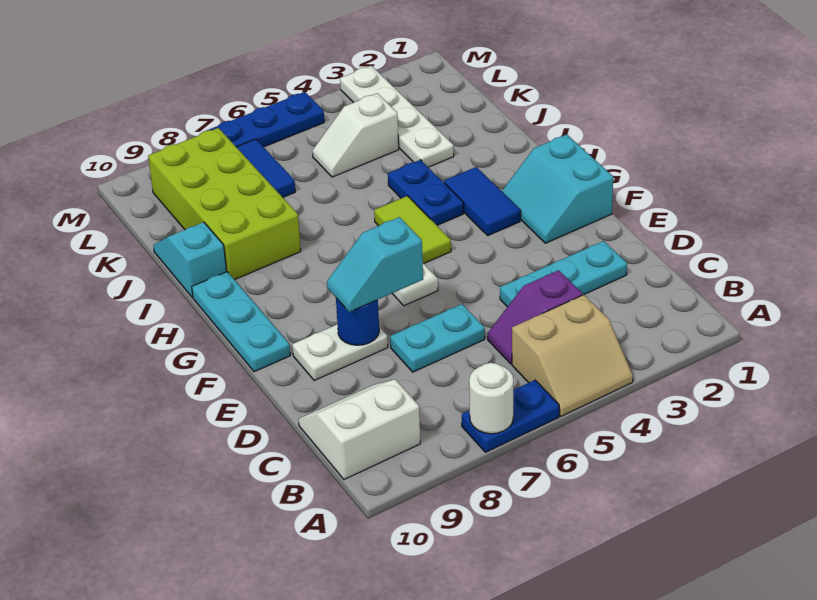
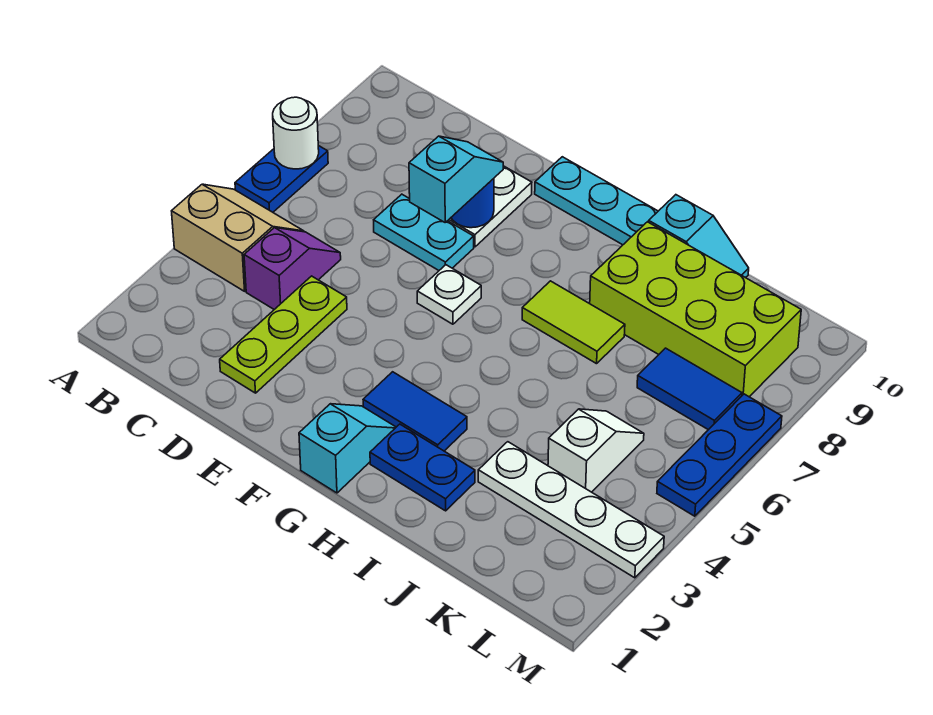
tan slope A4:B5 level 1 top B -> tan slope A4:B5 level 1 top 4
white slope B9:C10 level 1 top B -> none
cyan plate D2:D4 level 1 -> lime plate D2:D4 level 1
cyan plate D6:D7 level 1 -> cyan plate D7:E7 level 1
cyan slope F1:G2 level 1 top 1 -> cyan slope G1:G2 level 1 top 1
lime tile G5:H5 level 1 -> lime tile H7:I7 level 1
blue plate H4:I4 level 1 -> blue plate H2:I2 level 1

